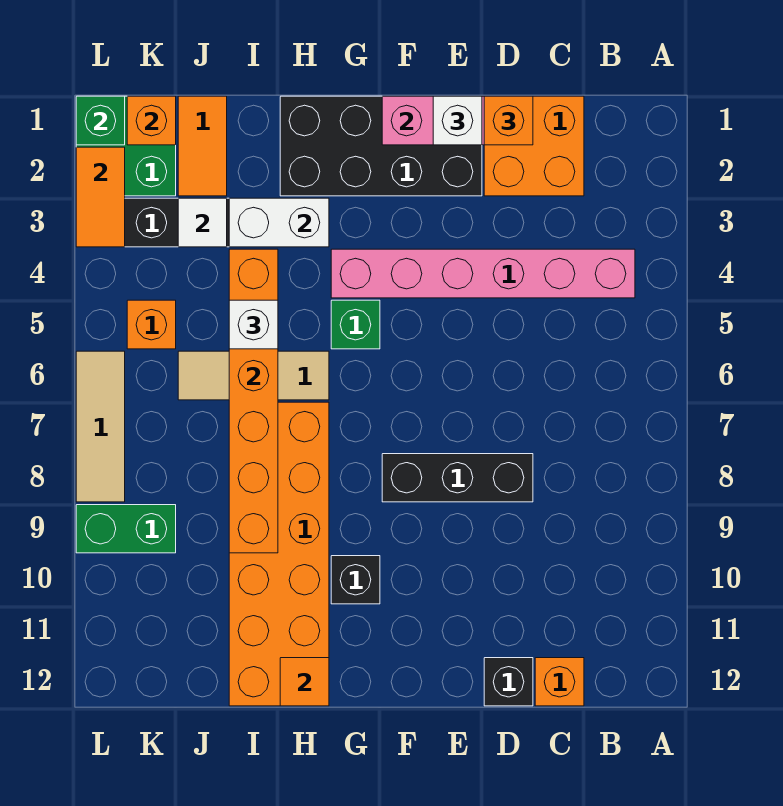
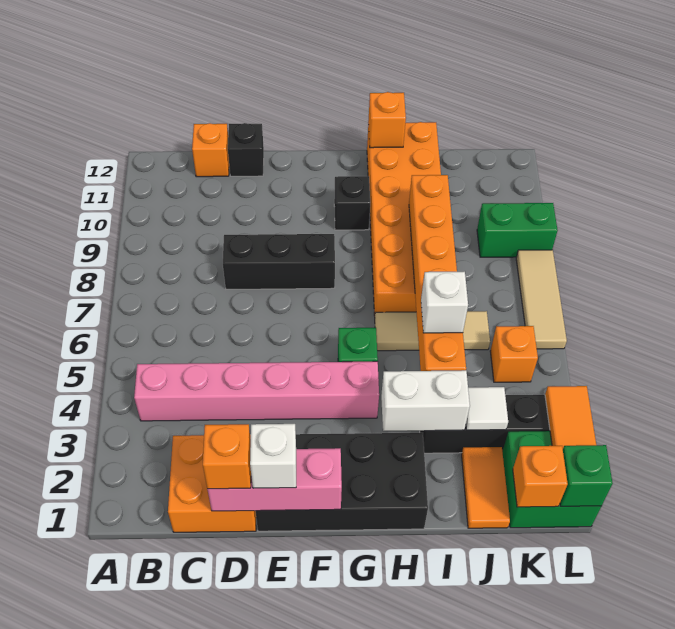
orange tile H12 level 2 -> orange brick H12 level 2

